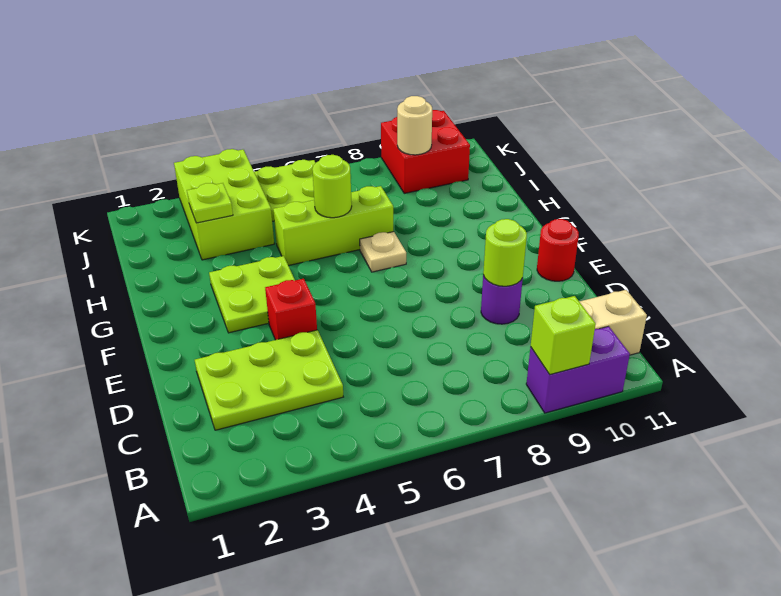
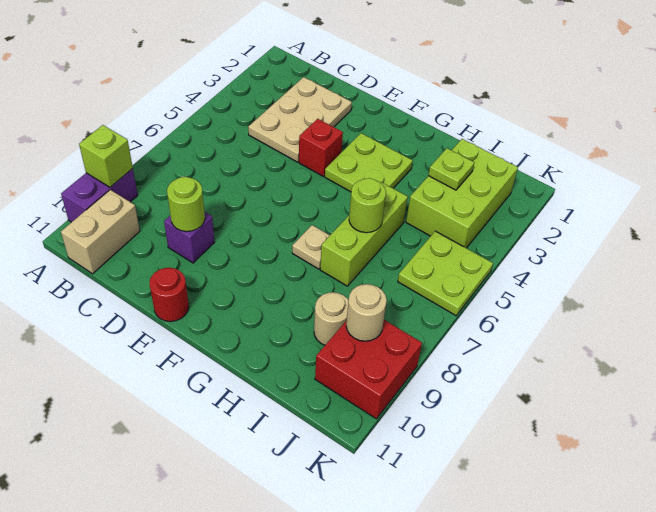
lime plate C2:D4 level 1 -> tan plate C2:D4 level 1
purple round brick D9 level 1 -> purple brick D9 level 1
lime brick I3:K4 level 1 -> lime brick I2:J4 level 1
none -> tan round brick I9 level 1

